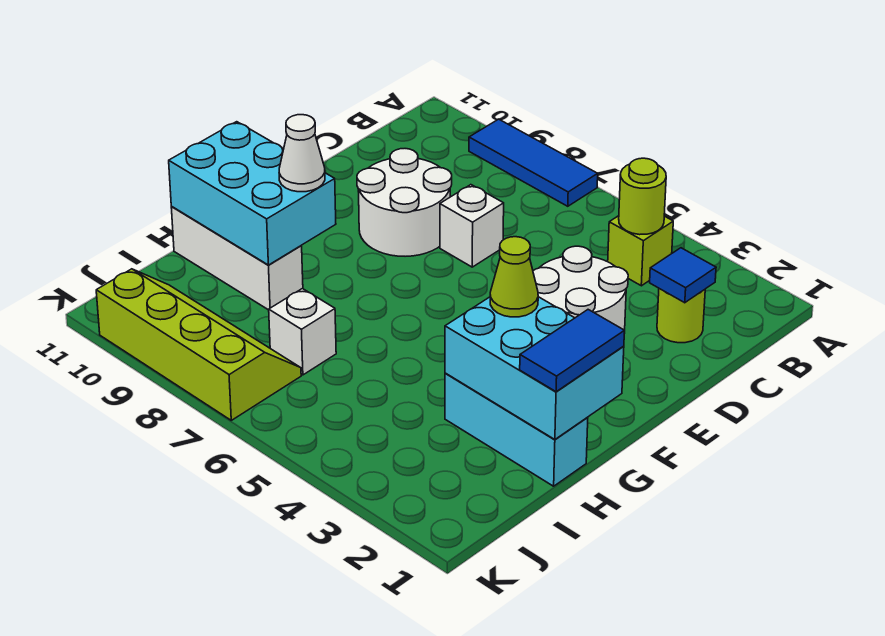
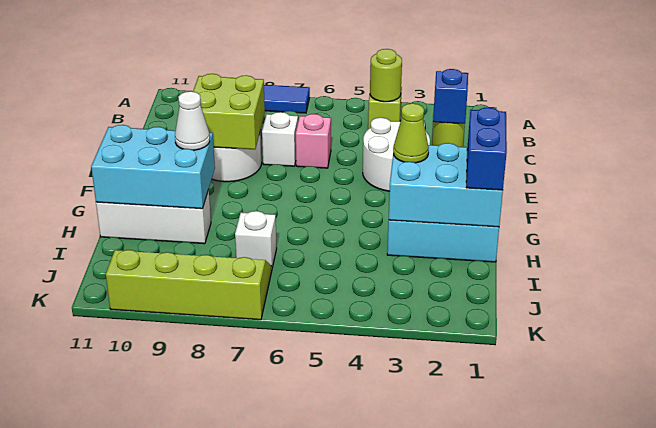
blue tile C2 level 2 -> blue brick C2 level 2
none -> pink brick D6 level 1
none -> lime brick D8:E9 level 2
blue tile G1:H1 level 3 -> blue brick G1:H1 level 3

